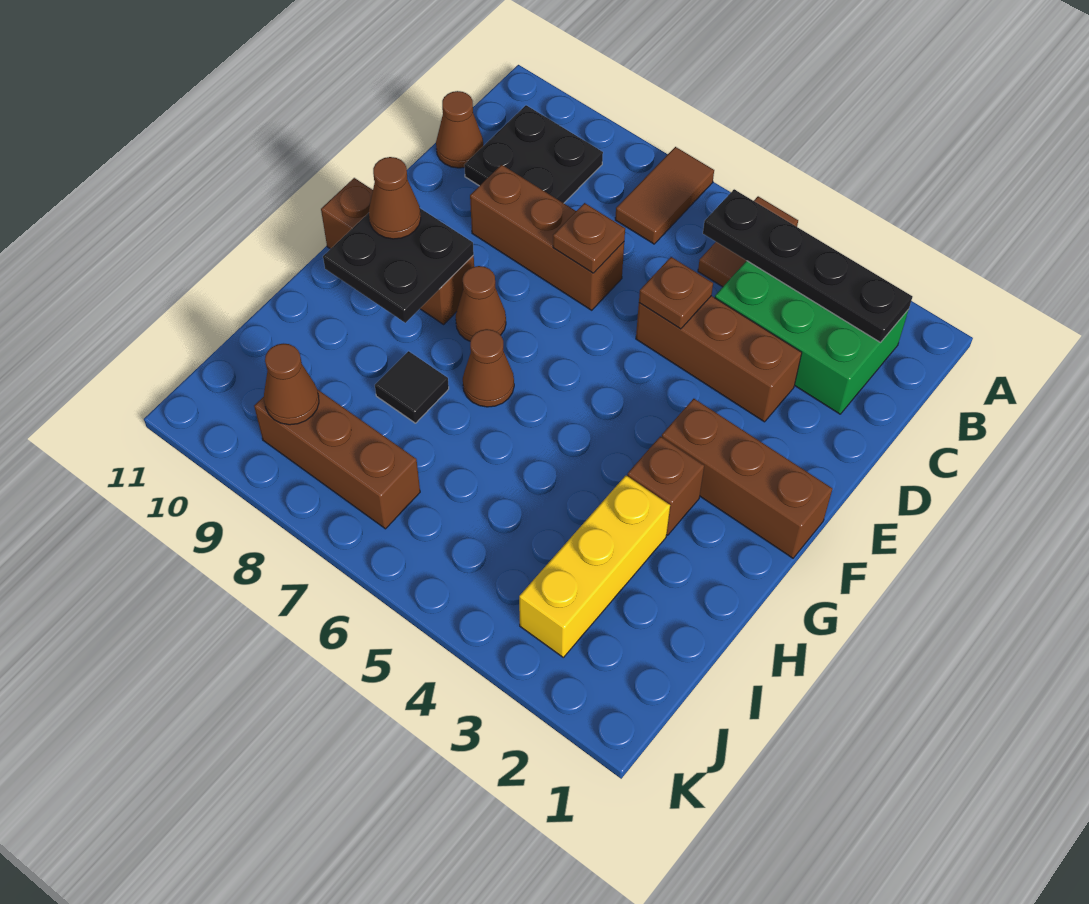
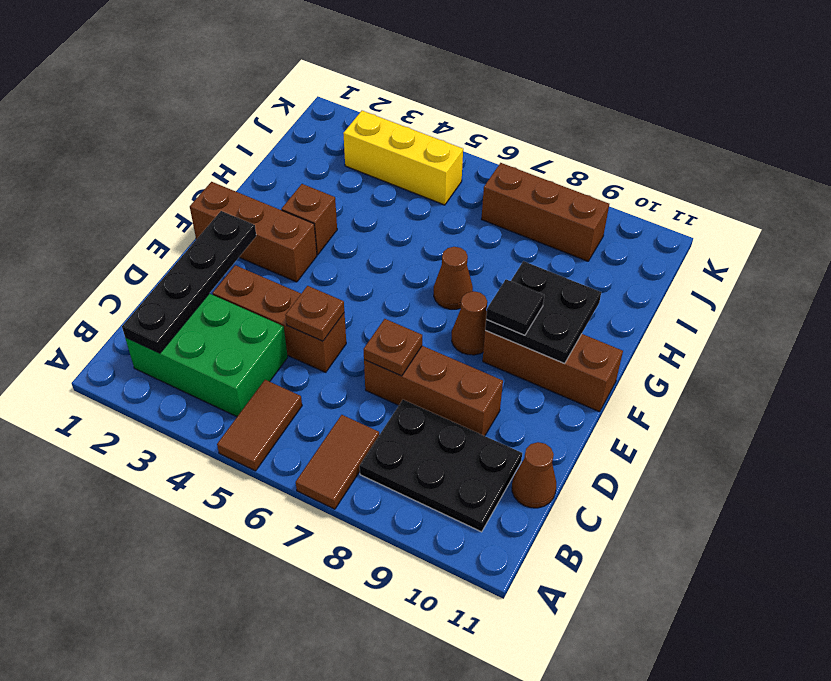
black plate B2:B5 level 2 -> black plate B2:E2 level 2
black plate B9:C10 level 1 -> black plate B8:C10 level 1
brown cone F10 level 3 -> none
yellow brick H3:J3 level 1 -> yellow brick J3:J5 level 1
black tile H8 level 1 -> black tile F9 level 3
brown cone J9 level 2 -> none

